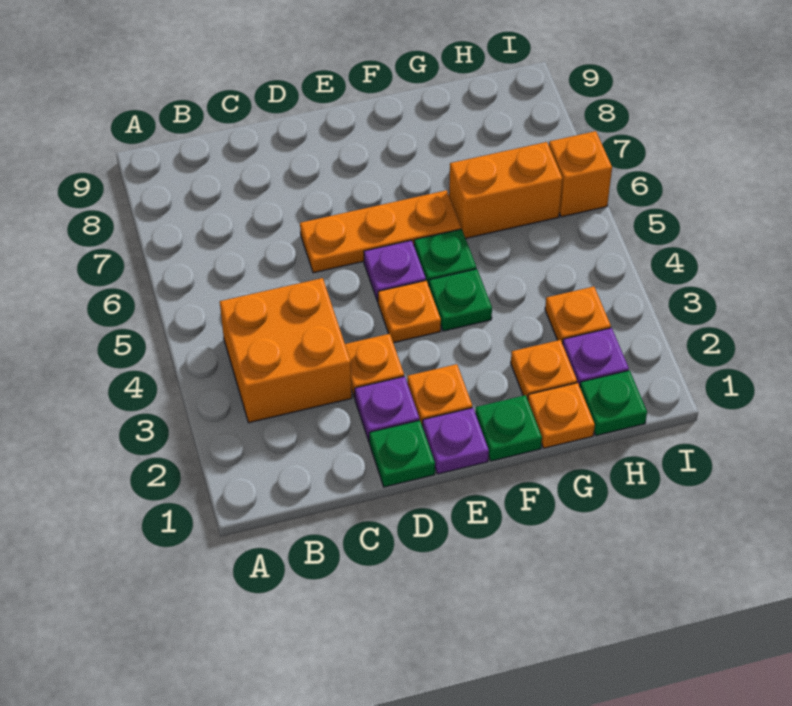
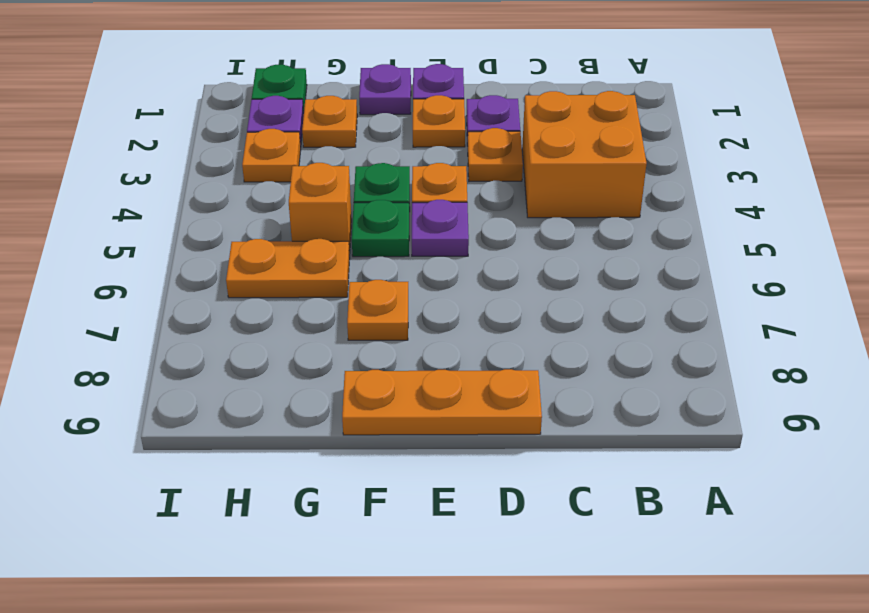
green plate D1 level 1 -> none
orange plate D6:F6 level 1 -> orange plate D9:F9 level 1
green plate F1 level 1 -> purple plate F1 level 1
orange plate G1 level 1 -> orange plate F7 level 1
orange brick G6:H6 level 1 -> orange plate G6:H6 level 1
orange brick I6 level 1 -> orange brick G5 level 1

